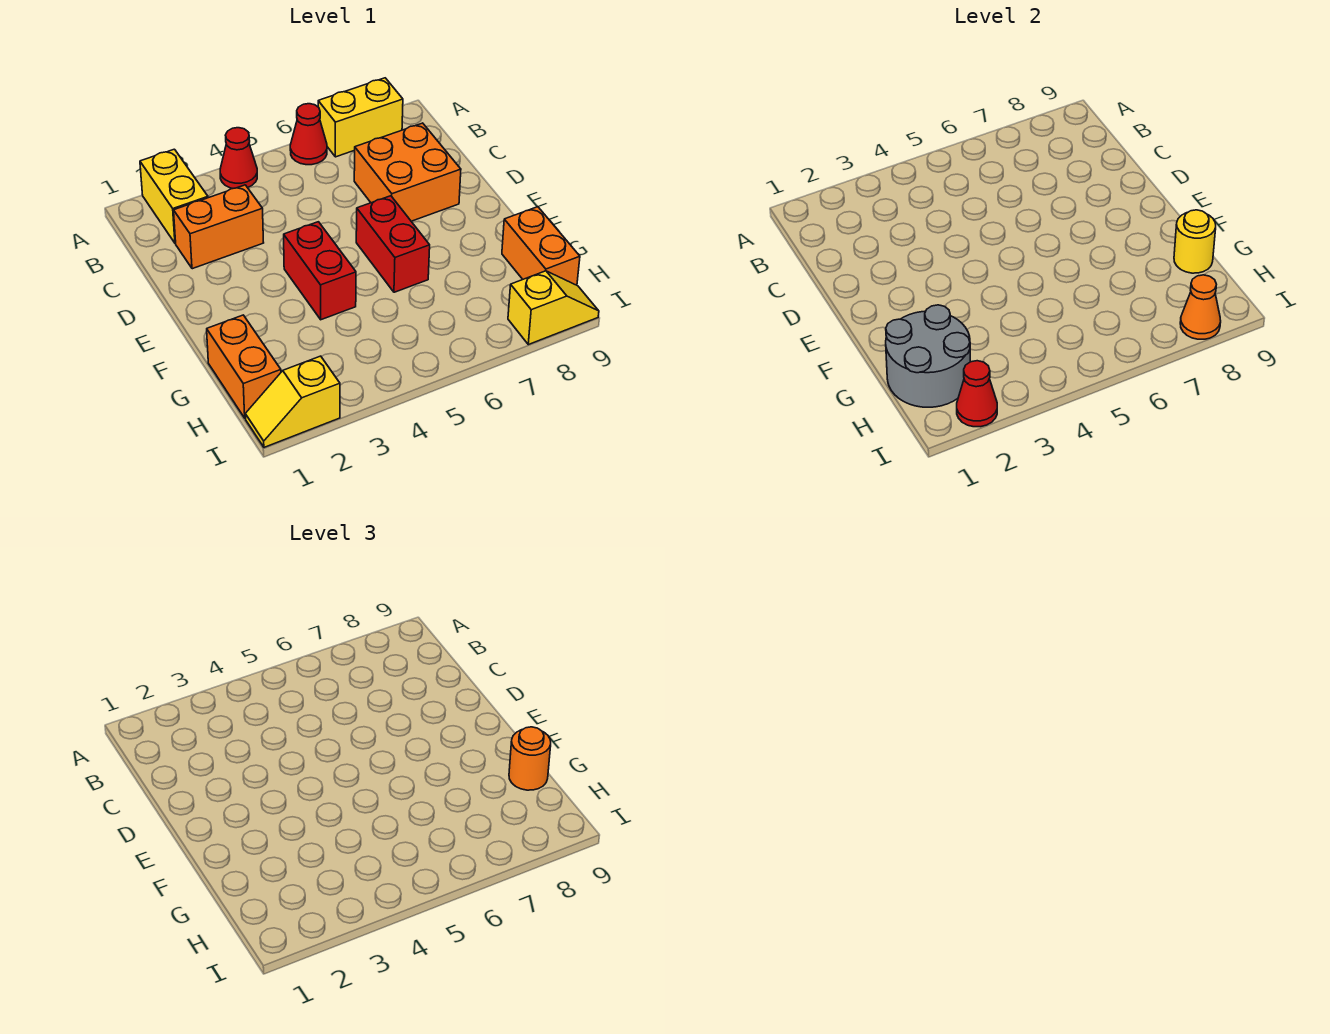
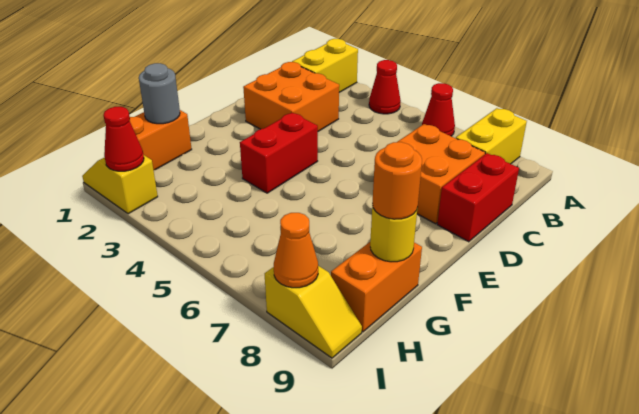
yellow brick A7:A8 level 1 -> yellow brick A8:B8 level 1
orange brick C2:C3 level 1 -> orange brick C2:D3 level 1
red brick E6:F6 level 1 -> red brick C9:D9 level 1
grey round brick G1:H2 level 2 -> grey round brick G1 level 2

